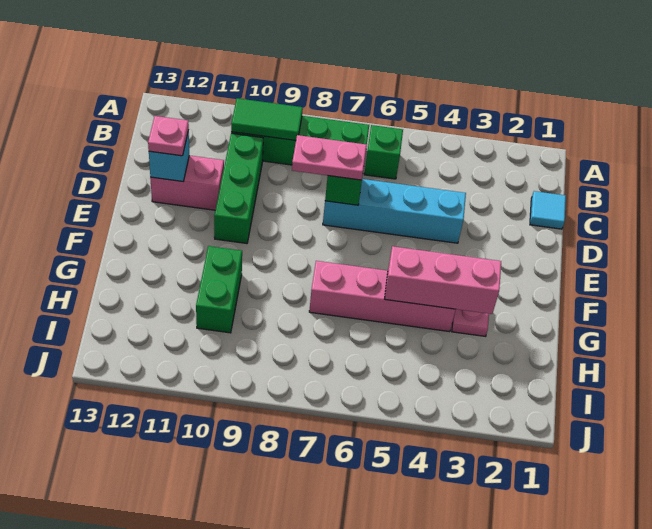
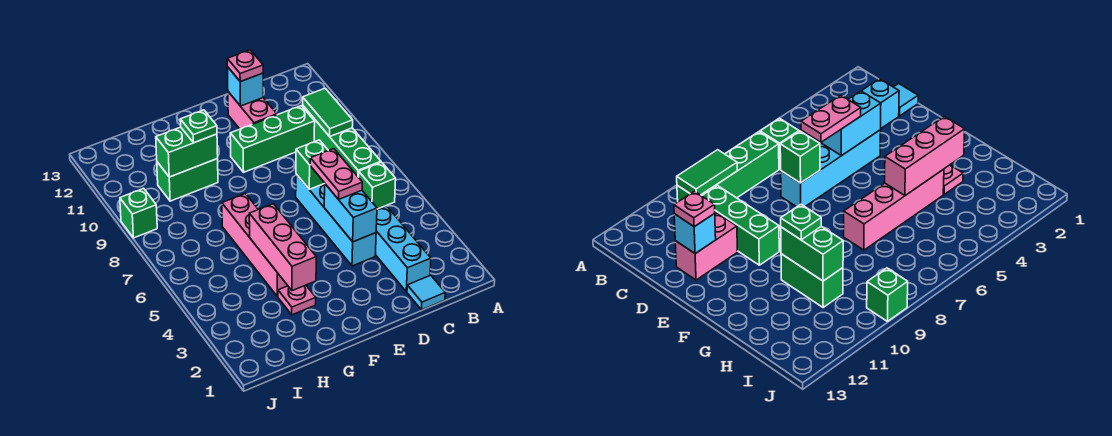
none -> cyan brick C2:C4 level 1
none -> cyan brick D4:D5 level 2
pink plate D7:D8 level 3 -> pink plate D5:D6 level 3
none -> green brick G10:H10 level 2
none -> green plate G10 level 3
none -> green brick J9 level 1

